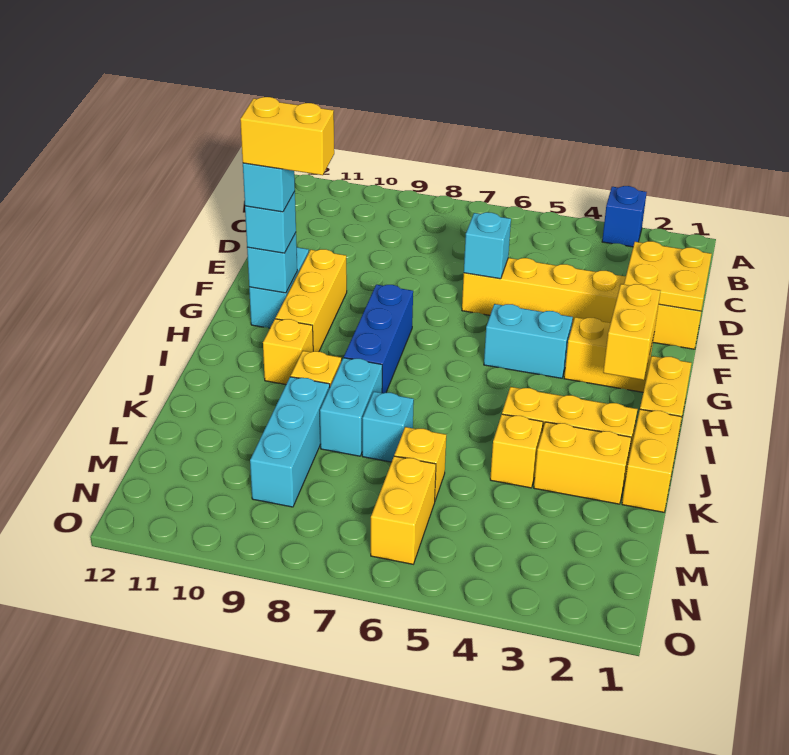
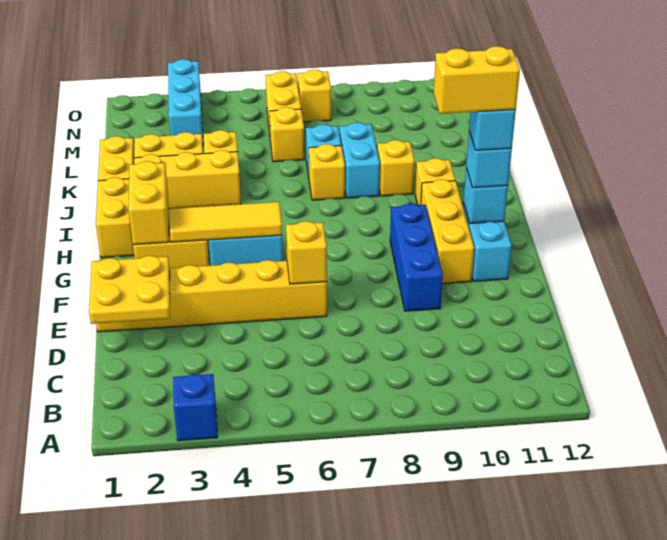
cyan brick E6 level 2 -> yellow brick E6 level 2
none -> yellow tile G3:G5 level 2
blue brick G8:I8 level 1 -> blue brick E9:G9 level 1
none -> yellow brick J7 level 1
cyan brick K9:M9 level 1 -> cyan brick M3:O3 level 1
none -> yellow brick N7 level 1

